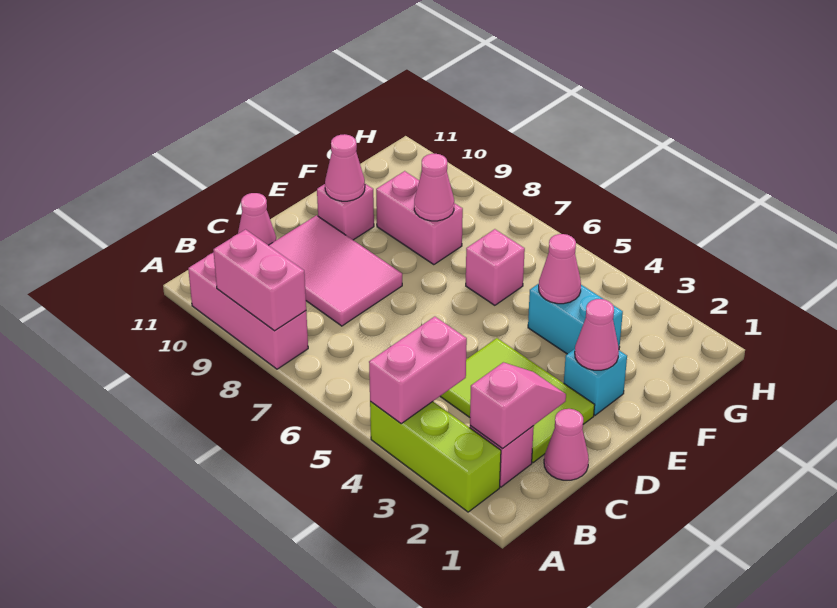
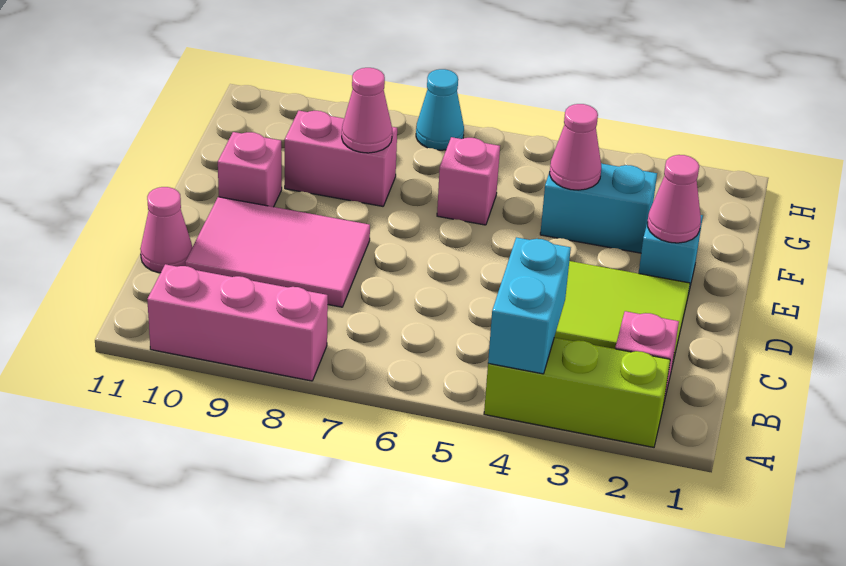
pink brick A4:B4 level 2 -> cyan brick A4:B4 level 2
pink brick A8:A9 level 2 -> none
pink slope B2:C2 level 2 top B -> none
pink cone C1 level 1 -> none
pink cone E10 level 2 -> none
none -> cyan cone H7 level 1

